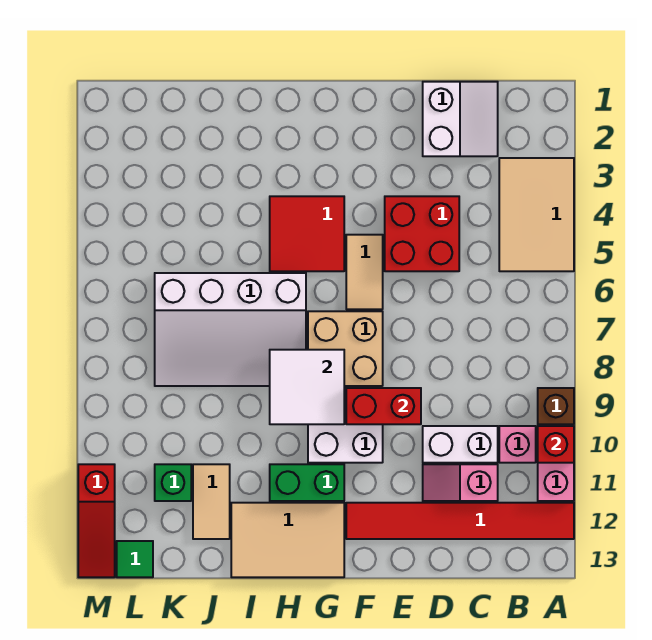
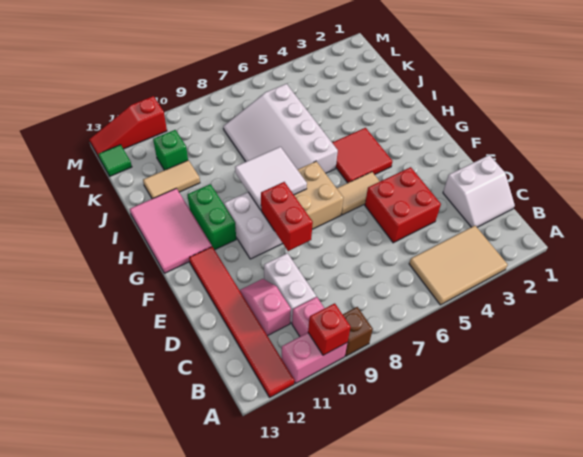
tan tile G12:I13 level 1 -> pink tile G12:I13 level 1

